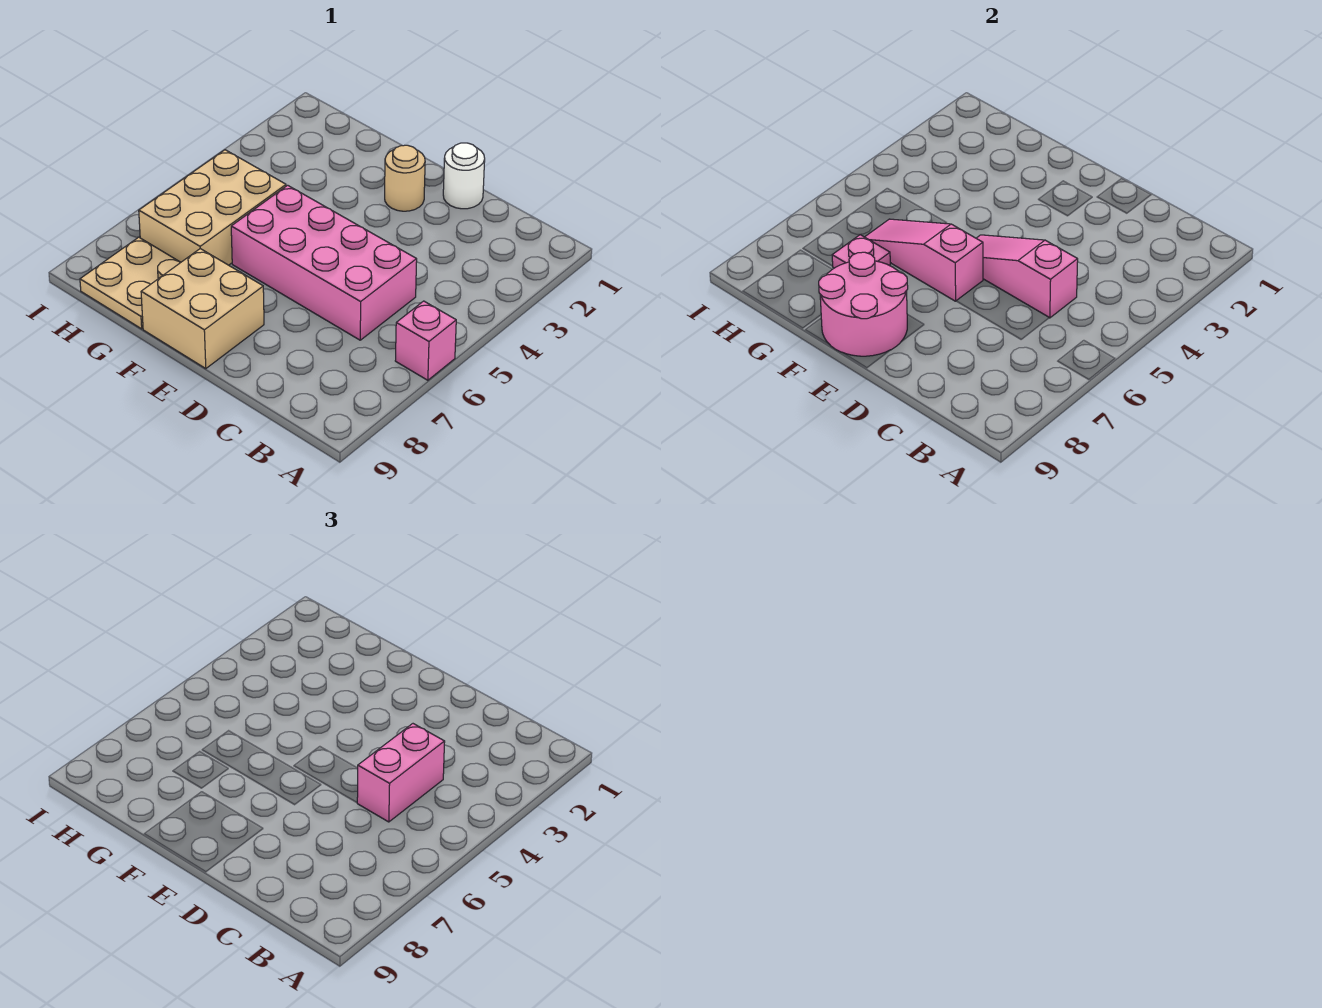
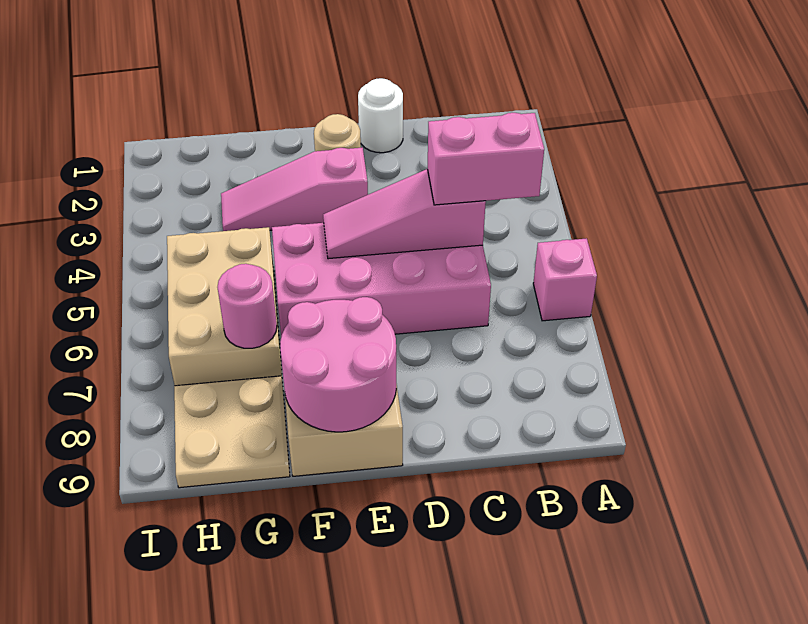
pink brick C4:C5 level 3 -> pink brick B5:C5 level 3
pink slope E6:G6 level 2 top E -> pink slope E3:G3 level 1 top E
pink plate G7 level 2 -> pink round brick G7 level 2

